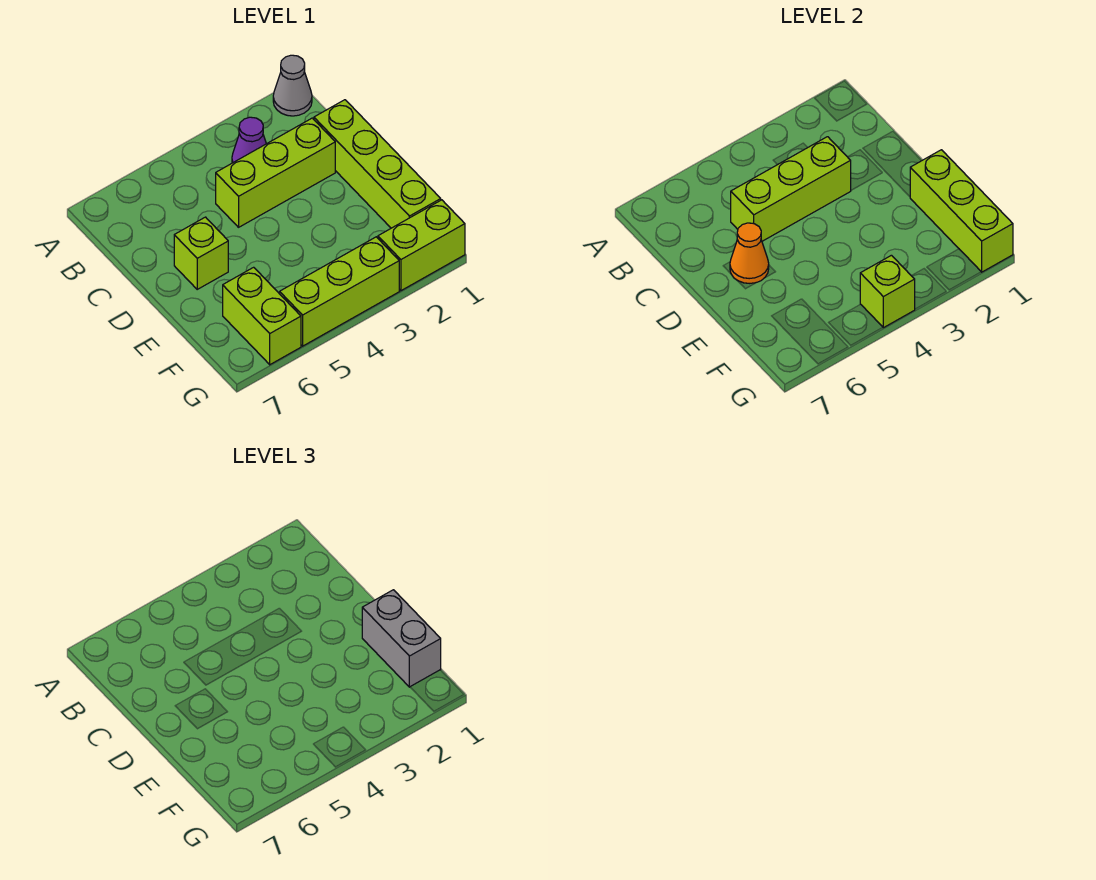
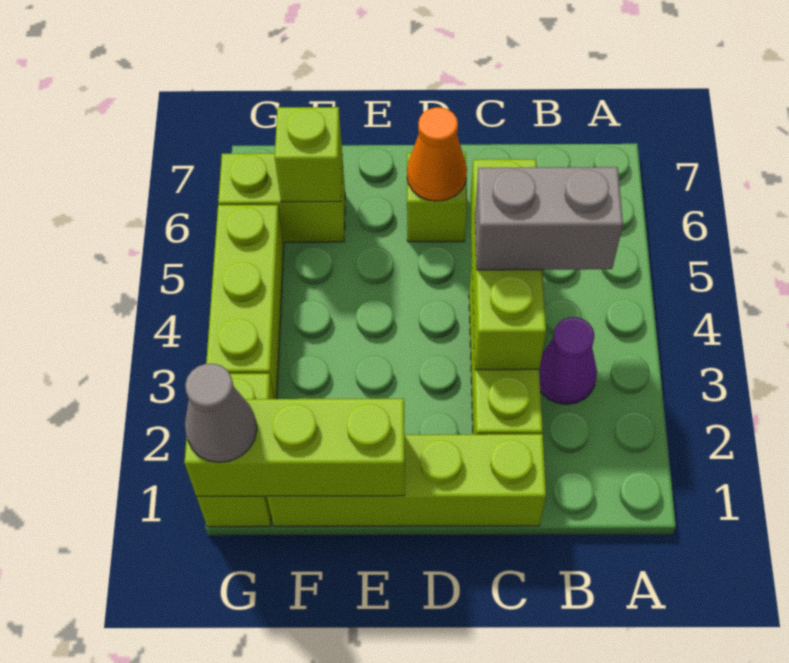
grey cone A1 level 1 -> grey cone G1 level 3
grey brick E1:F1 level 3 -> grey brick B4:C4 level 3
lime brick G4 level 2 -> lime brick F6 level 2

